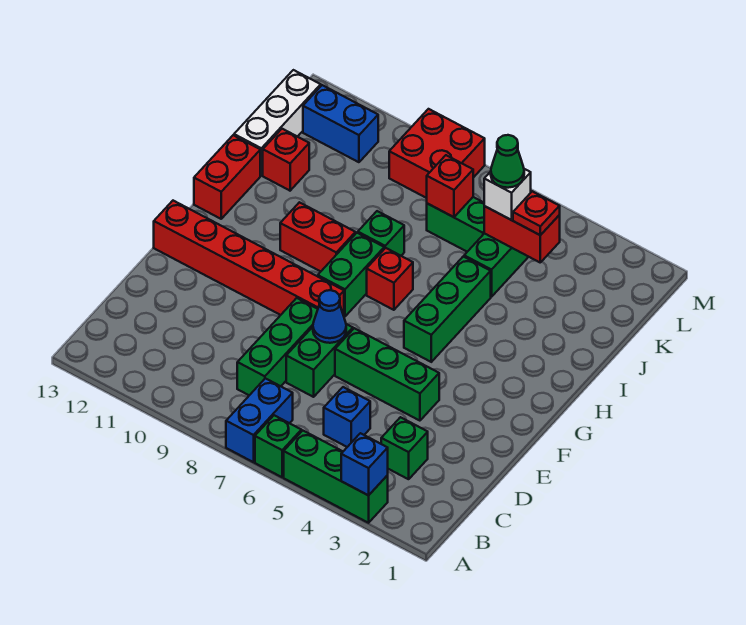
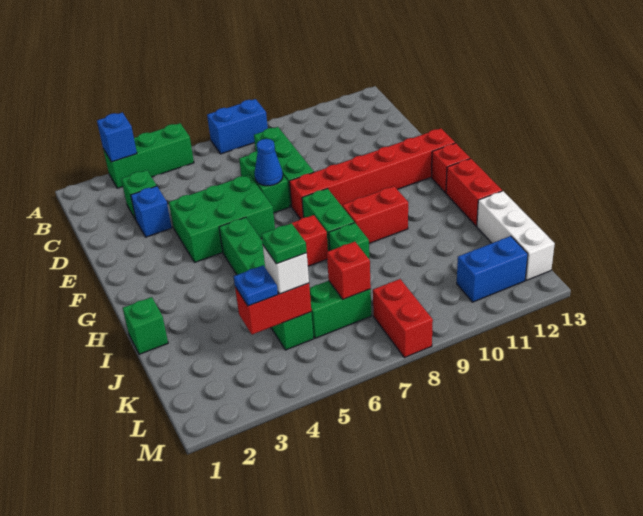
green brick A6 level 1 -> green brick I1 level 1
blue brick A7:B7 level 1 -> blue brick A7:A8 level 1
blue brick C5 level 1 -> blue brick D3 level 1
green brick E4:E6 level 1 -> green brick E4:F6 level 1
red brick J12 level 1 -> red brick G13 level 1
red plate K4 level 3 -> blue plate K4 level 3
green cone K5 level 4 -> green plate K5 level 4
red brick L8:M9 level 1 -> red brick L8:M8 level 1

